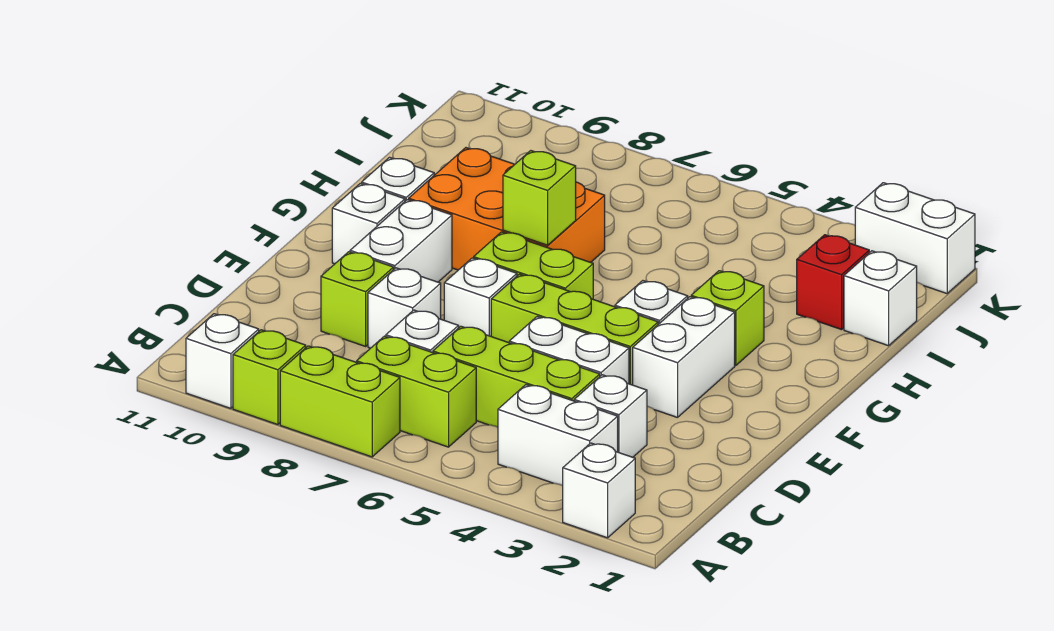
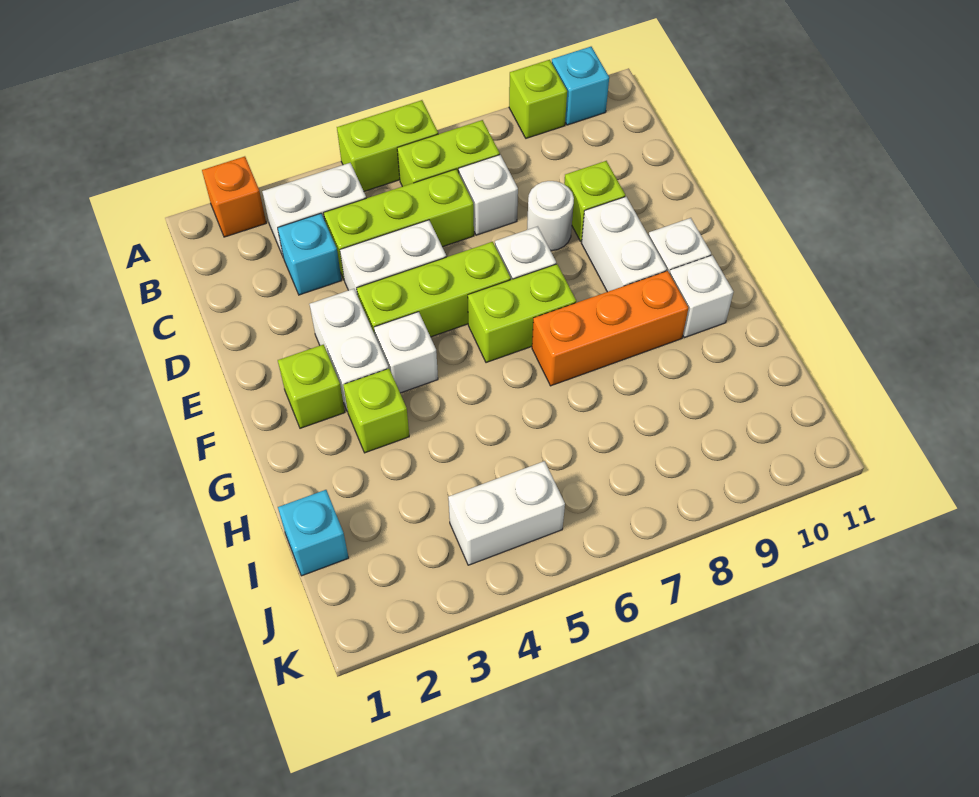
white brick A2 level 1 -> orange brick A2 level 1
lime brick A7:A8 level 1 -> lime brick A5:A6 level 1
white brick A10 level 1 -> cyan brick A10 level 1
white brick C3 level 1 -> cyan brick C3 level 1
white brick D8 level 1 -> white round brick D8 level 1
orange brick G7:H9 level 1 -> orange brick G7:G9 level 1
lime brick G7 level 2 -> lime brick F2 level 1
white brick I1 level 1 -> cyan brick I1 level 1
red brick I2 level 1 -> none
white brick K1:K2 level 1 -> white brick J4:J5 level 1

